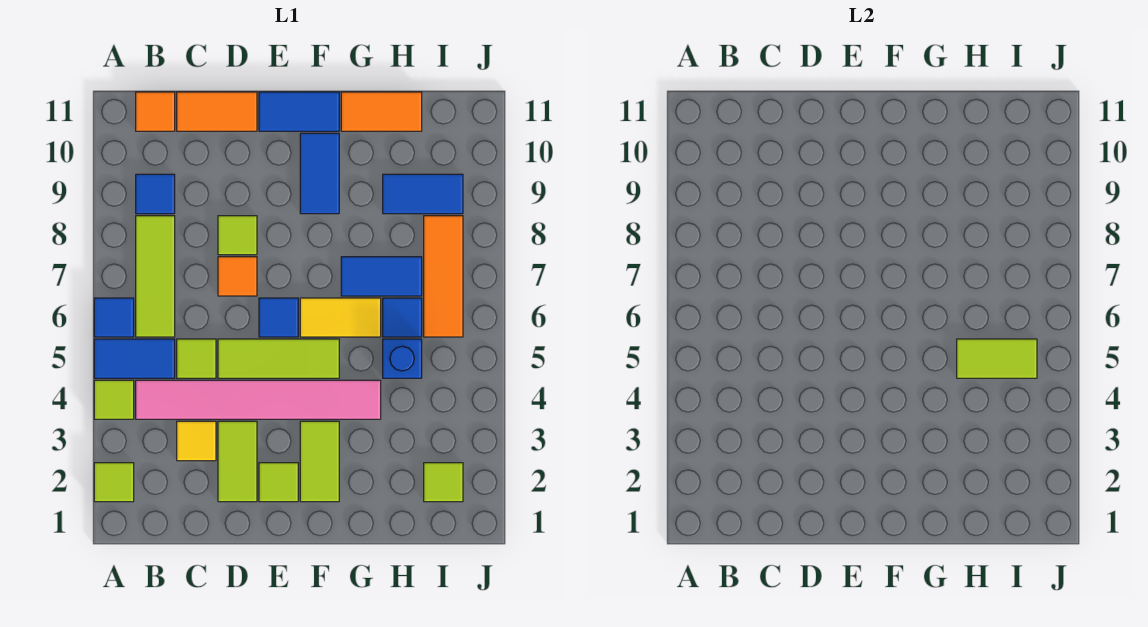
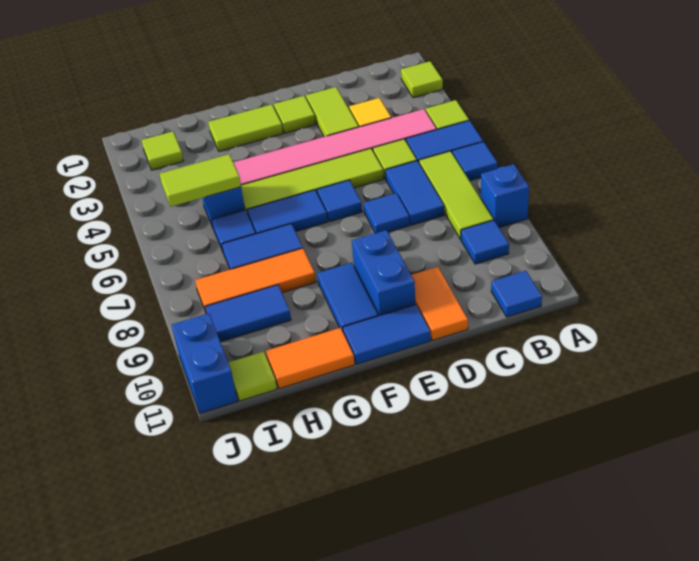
none -> blue brick A8 level 1
orange tile B11 level 1 -> blue tile B11 level 1
none -> blue tile C6:C7 level 1
orange tile C11:D11 level 1 -> orange tile D10:D11 level 1
lime tile D5:F5 level 1 -> lime tile D5:G5 level 1
orange tile D7 level 1 -> blue tile D7 level 1
lime tile D8 level 1 -> lime tile I11 level 1
none -> blue brick E9:E10 level 1
lime tile F2:F3 level 1 -> lime tile F2:G2 level 1
yellow tile F6:G6 level 1 -> blue tile F6:G6 level 1
orange tile I6:I8 level 1 -> orange tile G8:I8 level 1
none -> blue brick J10:J11 level 1

